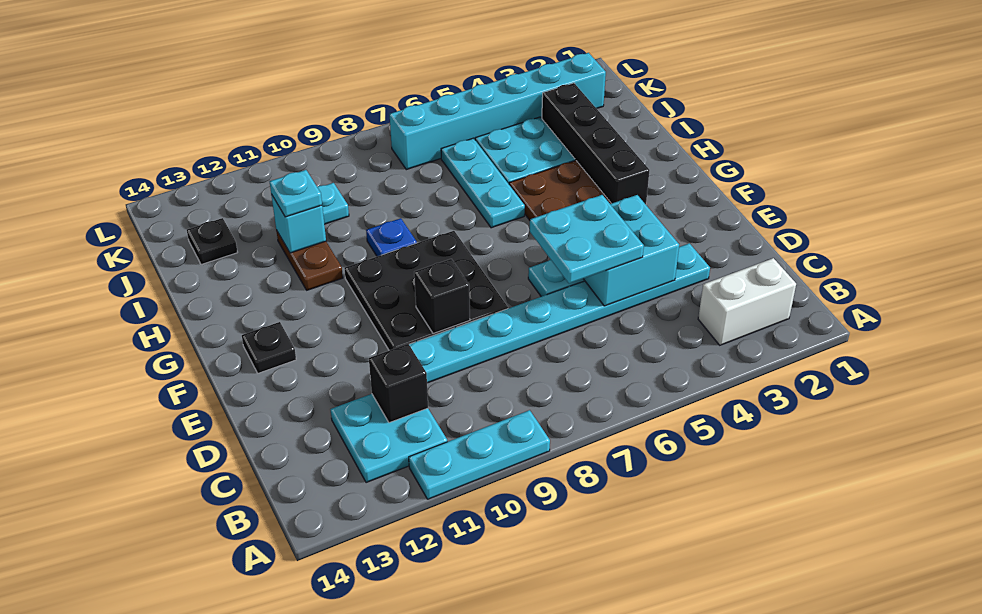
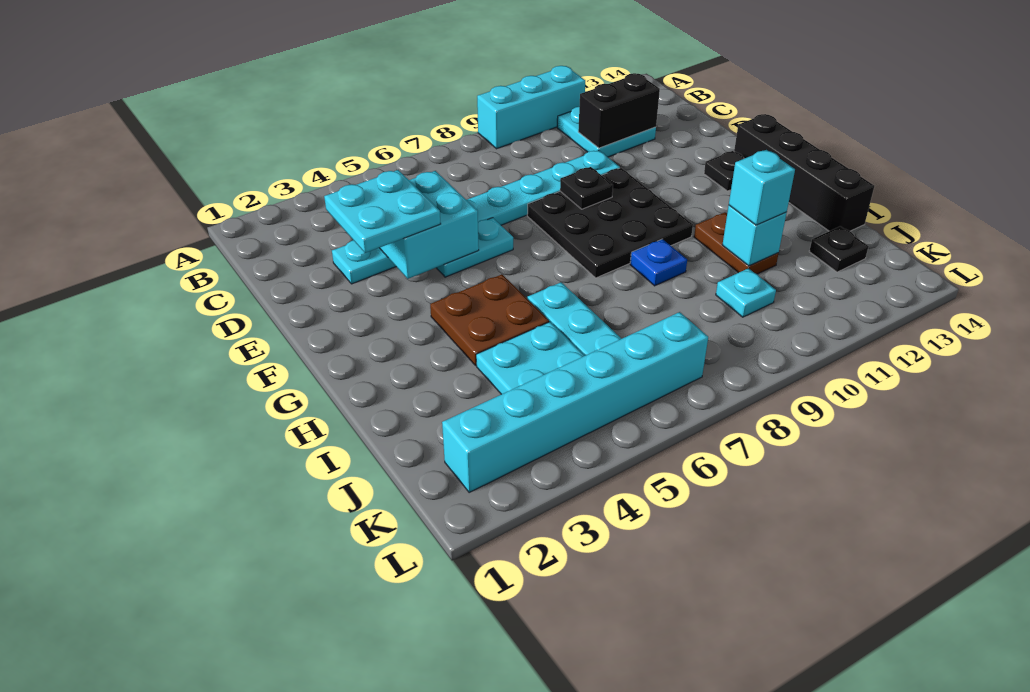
cyan plate A9:A11 level 1 -> cyan brick A9:A11 level 1
white brick B2:B3 level 1 -> none
black brick C11 level 2 -> black brick C11:C12 level 2
cyan plate D5:E6 level 3 -> cyan plate D3:E4 level 3
black brick E9 level 2 -> black plate E9 level 2
black brick G3:J3 level 1 -> black brick F14:I14 level 1
cyan plate I11 level 3 -> cyan brick I11 level 3

